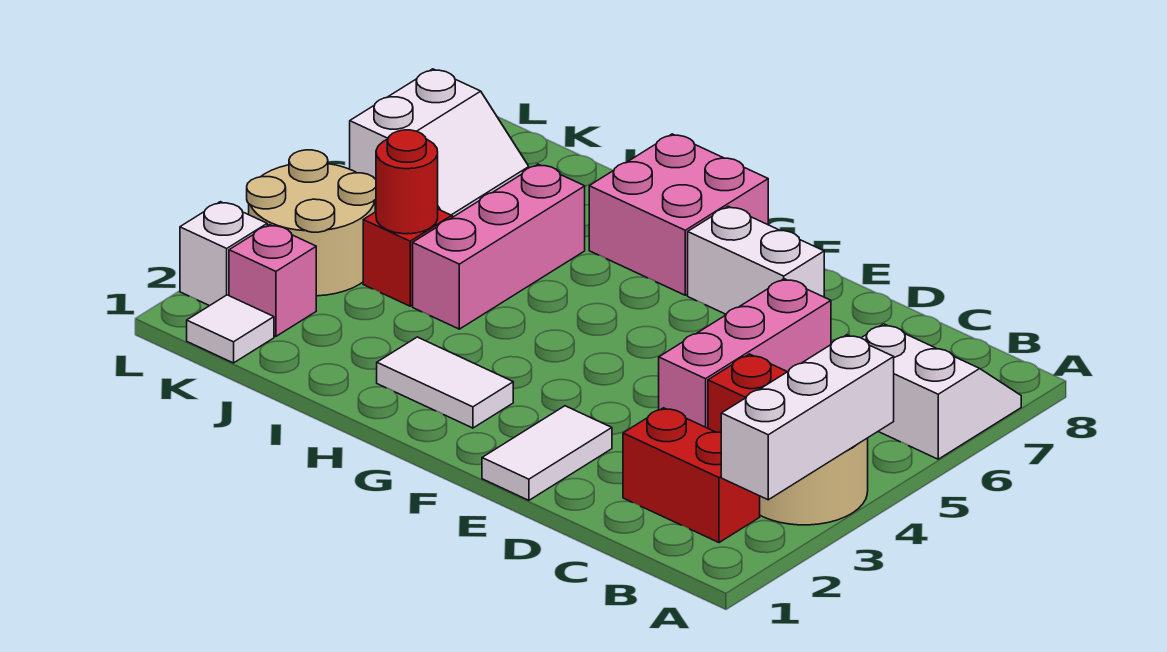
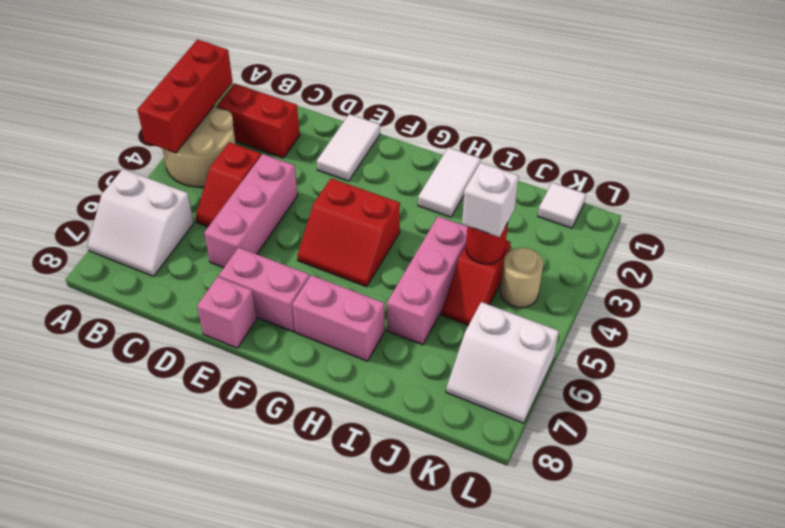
white brick A2:A4 level 2 -> red brick A2:A4 level 2
white brick E7:F7 level 1 -> pink brick E7:F7 level 1
none -> red slope F4:G5 level 1 top 4
white tile G2:H2 level 1 -> white tile H1:H2 level 1
pink brick G7:H8 level 1 -> pink brick G7:H7 level 1
pink brick K2 level 1 -> pink brick E8 level 1
tan round brick K3:L4 level 1 -> tan round brick K4 level 1
white slope K6:L7 level 1 top L -> white slope K6:L7 level 1 top 6
white brick L2 level 1 -> white brick J4 level 3

